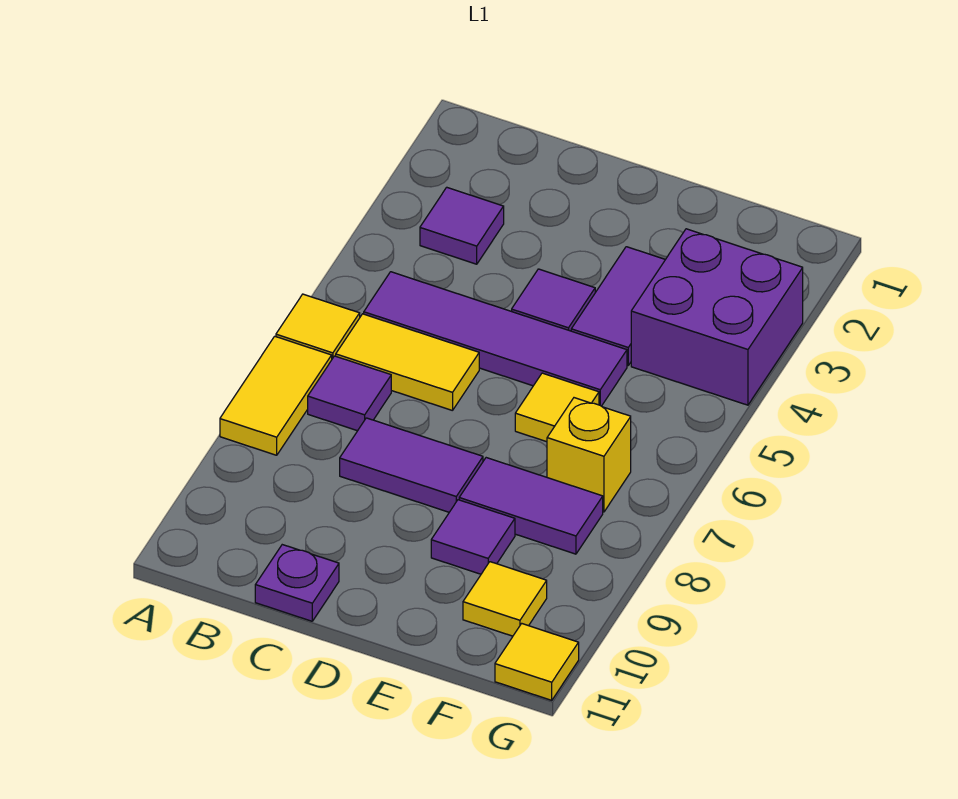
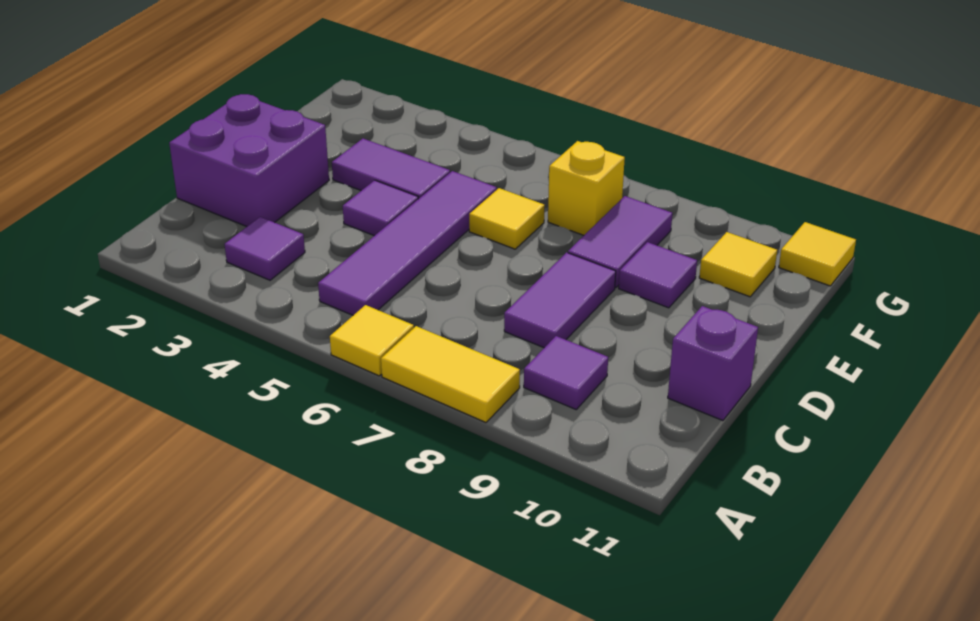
yellow tile B6:C6 level 1 -> none
purple tile B7 level 1 -> purple tile B9 level 1
purple plate C11 level 1 -> purple brick C11 level 1
purple brick F3:G4 level 1 -> purple brick C1:D2 level 1

